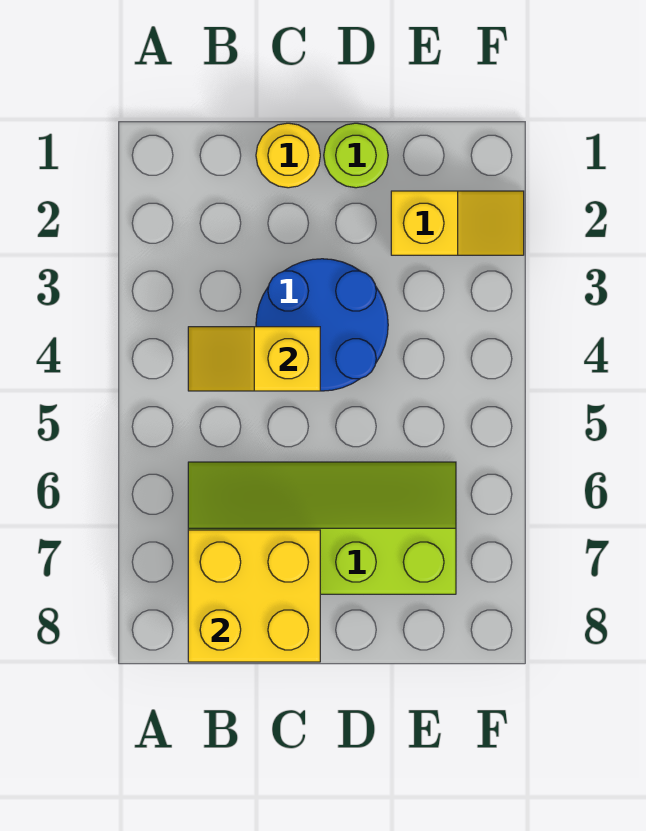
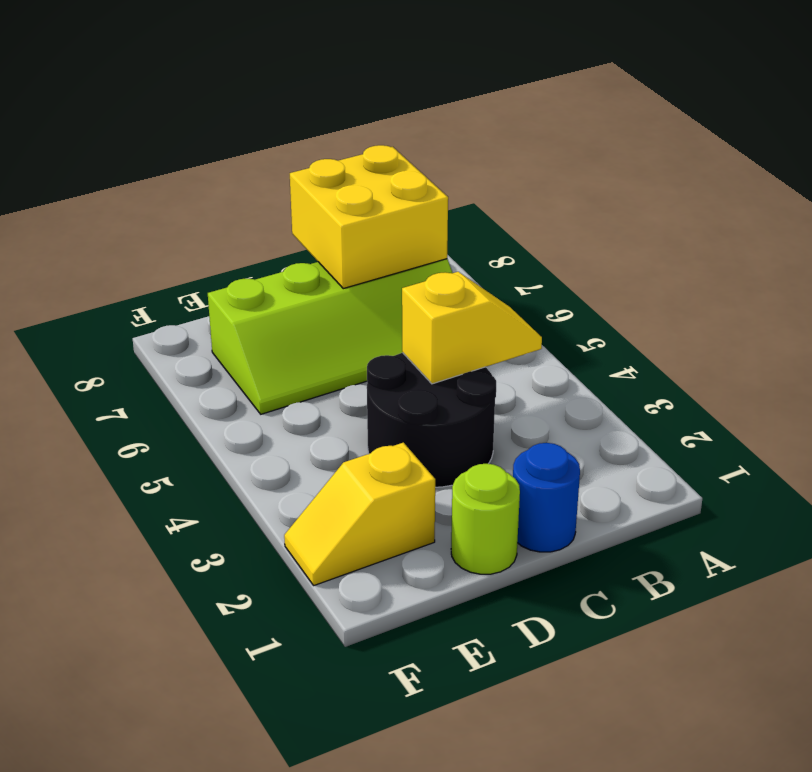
yellow round brick C1 level 1 -> blue round brick C1 level 1
blue round brick C3:D4 level 1 -> black round brick C3:D4 level 1

